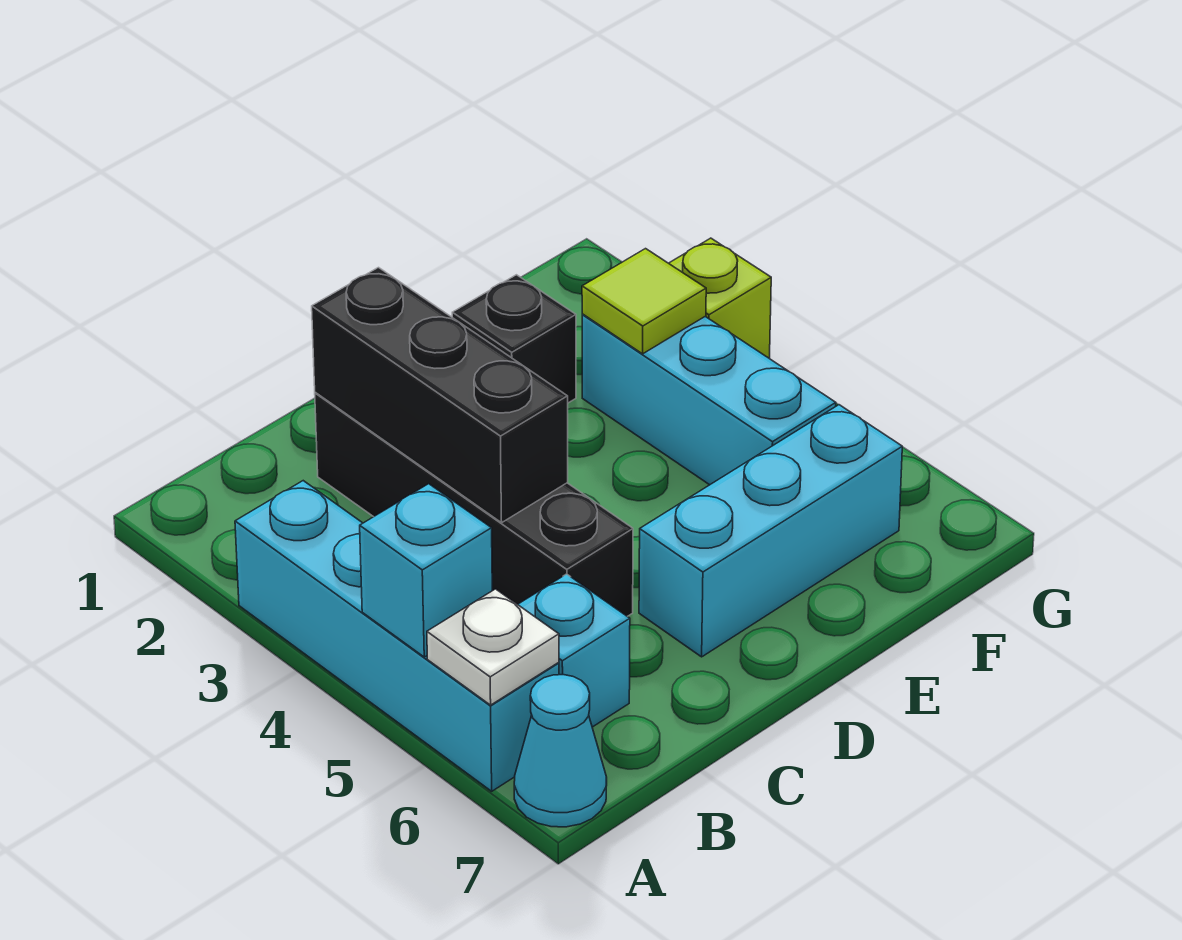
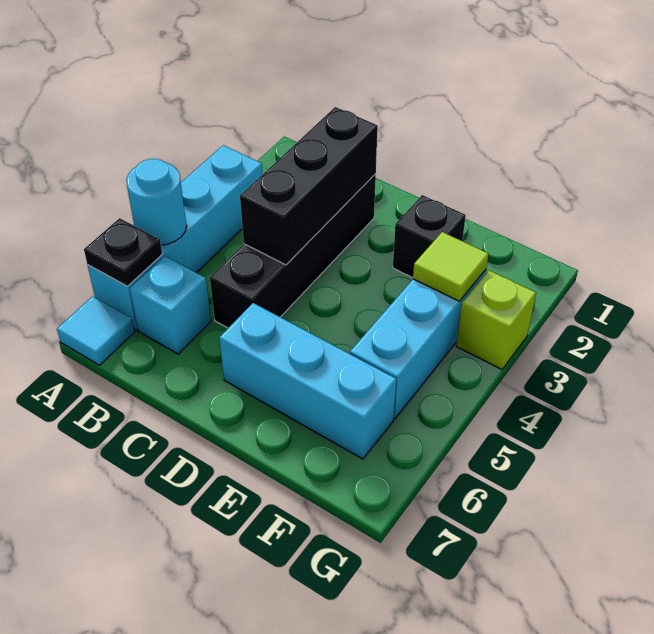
cyan brick A5 level 2 -> cyan round brick A5 level 2
white plate A6 level 2 -> black plate A6 level 2
cyan cone A7 level 1 -> cyan tile A7 level 1

